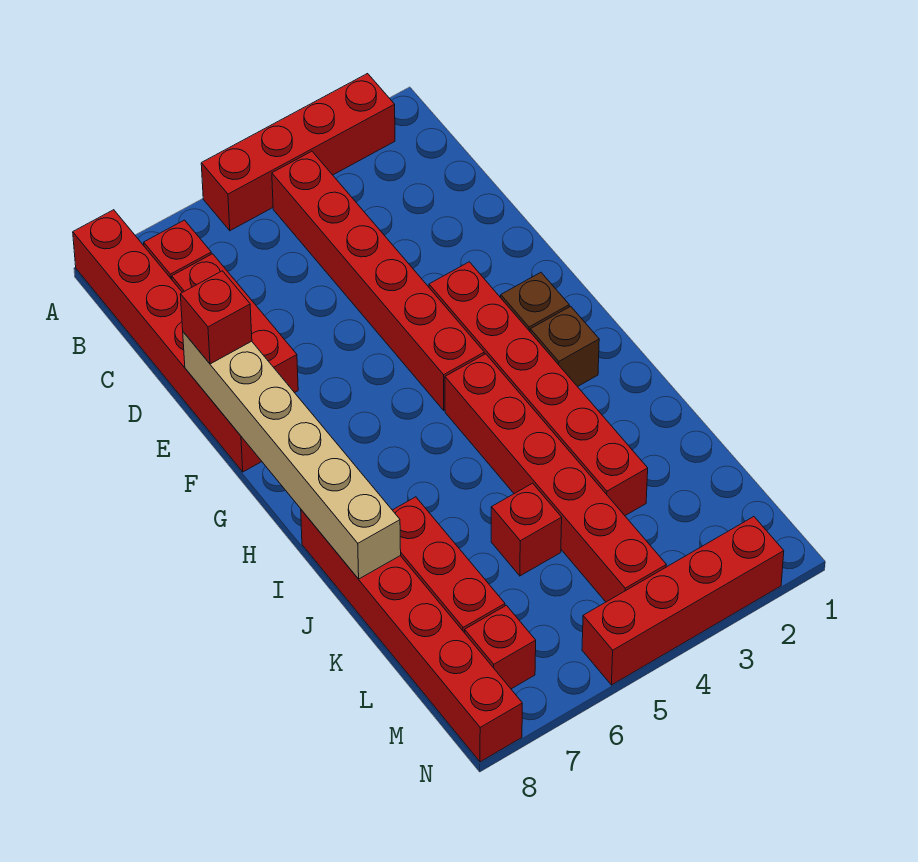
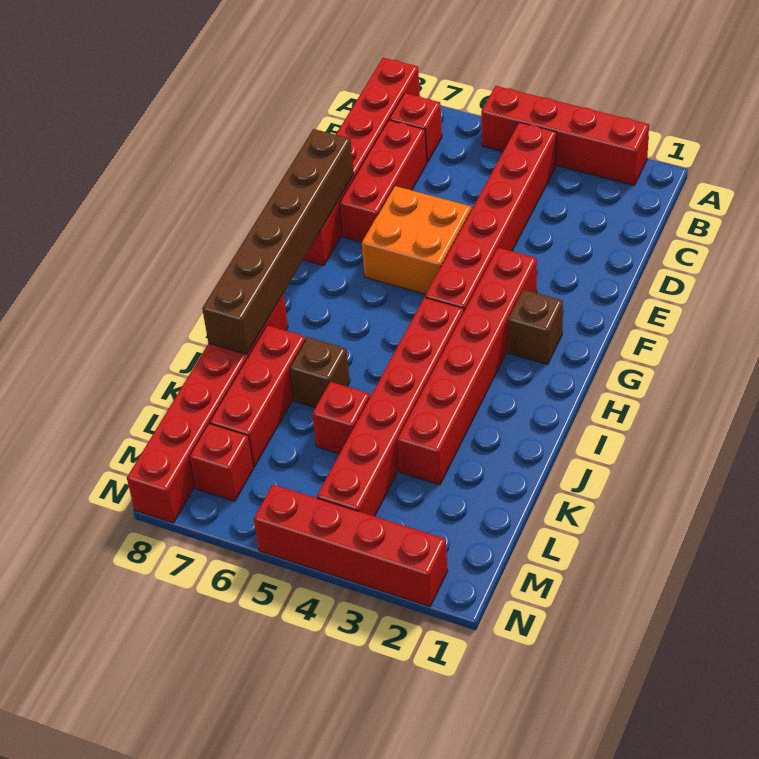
none -> orange brick E5:F6 level 1
tan brick E8:J8 level 2 -> brown brick E8:J8 level 2
red brick E8 level 3 -> none
brown brick H2 level 1 -> brown brick J6 level 1

